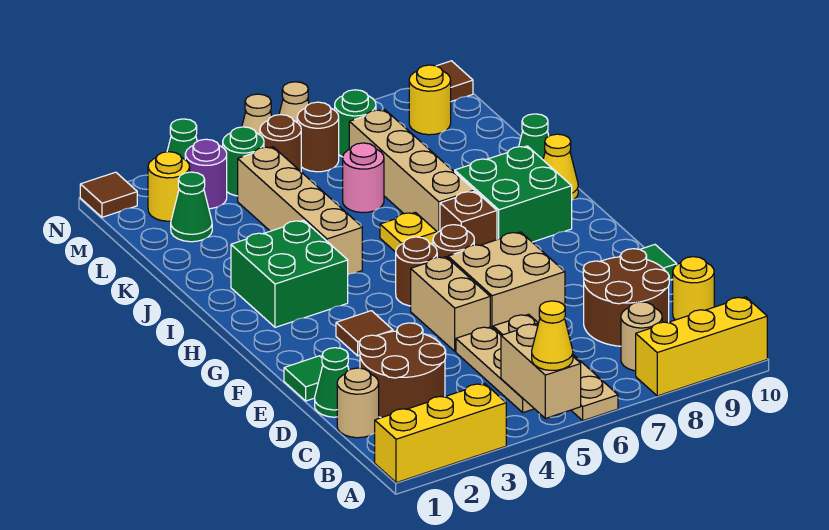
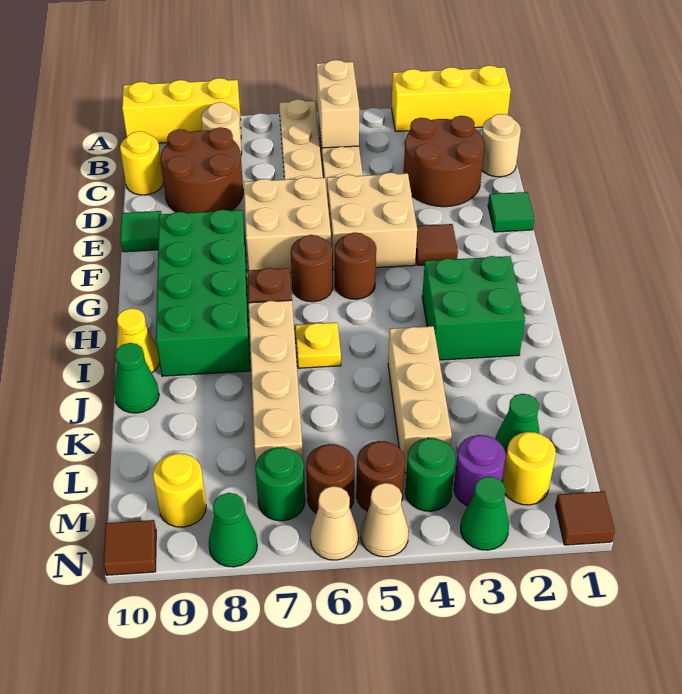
yellow cone A5 level 3 -> none
green cone D1 level 1 -> green cone N8 level 1
tan brick E5:F5 level 1 -> tan brick E4:F5 level 1
green brick H8:I9 level 1 -> green brick F8:I9 level 1
tan brick I4:L4 level 1 -> tan brick J4:L4 level 1
pink round brick K6 level 1 -> none

